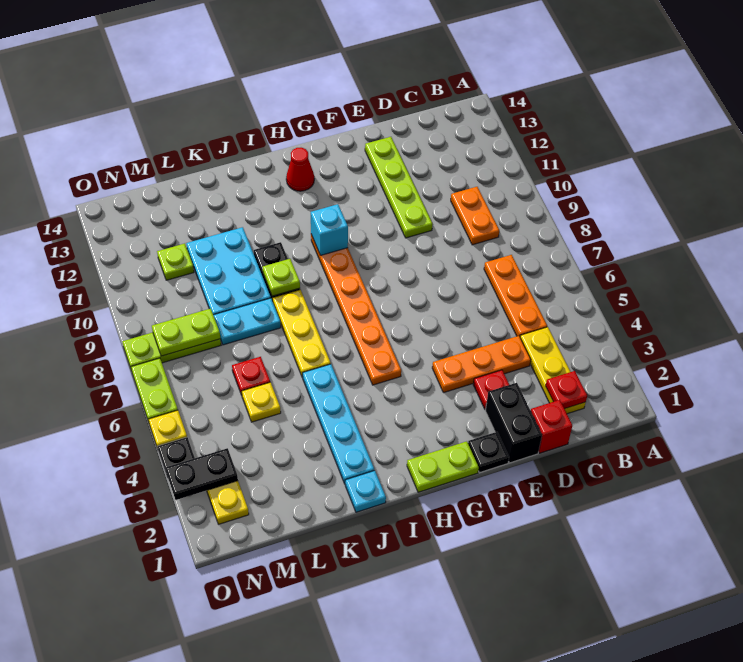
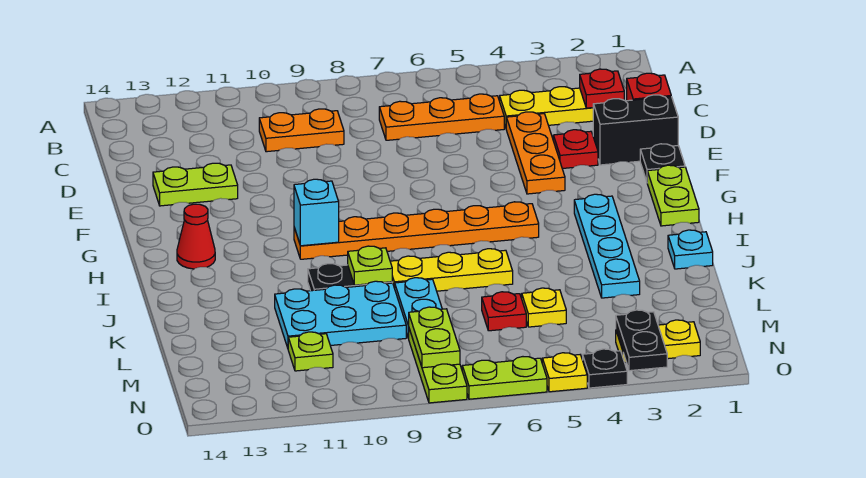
lime plate E10:E13 level 1 -> lime plate E12:E13 level 1
cyan plate J2:J5 level 1 -> cyan plate H3:K3 level 1

